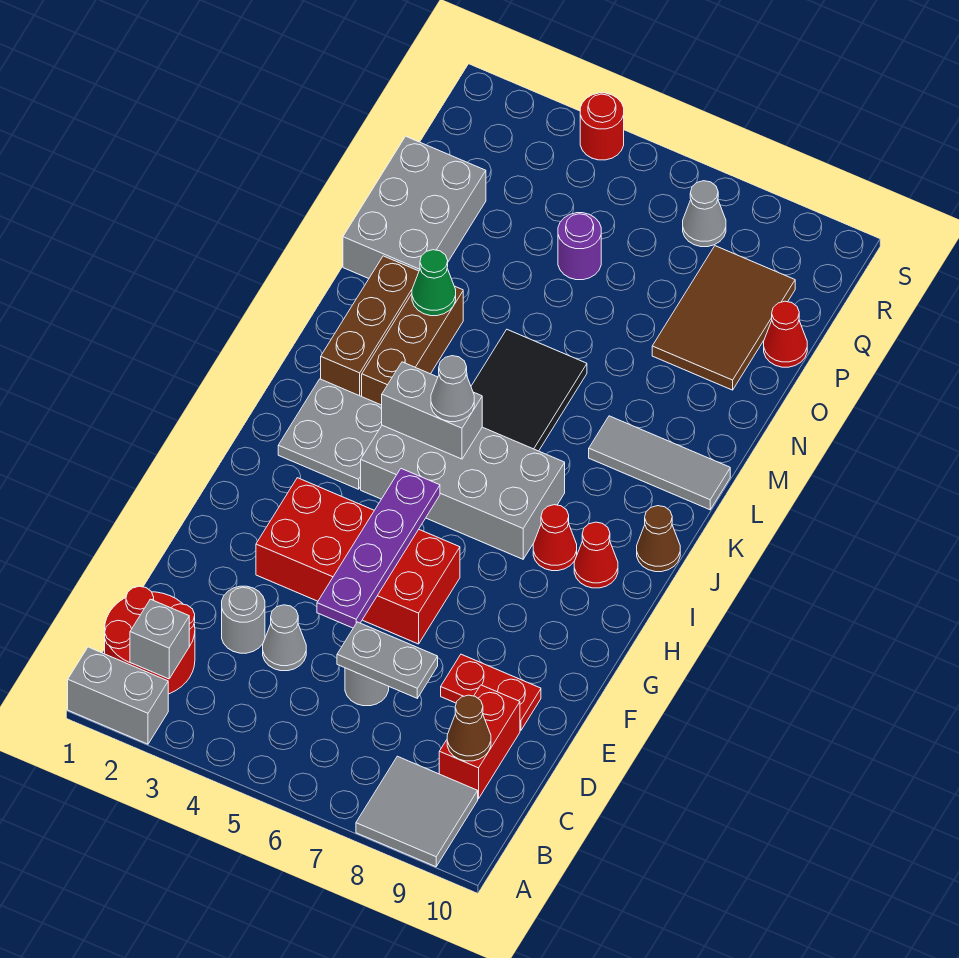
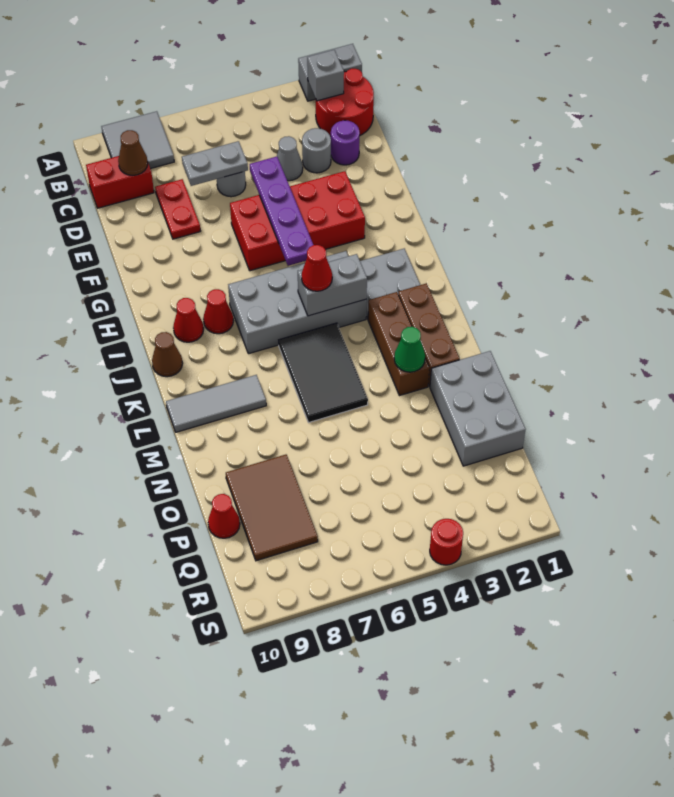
red brick C9:D9 level 1 -> red brick C9:C10 level 1
red plate E8:E9 level 1 -> red plate D8:E8 level 1
grey cone J5 level 3 -> red cone J5 level 3
purple round brick P5 level 1 -> purple round brick D2 level 1
grey cone R7 level 1 -> none

